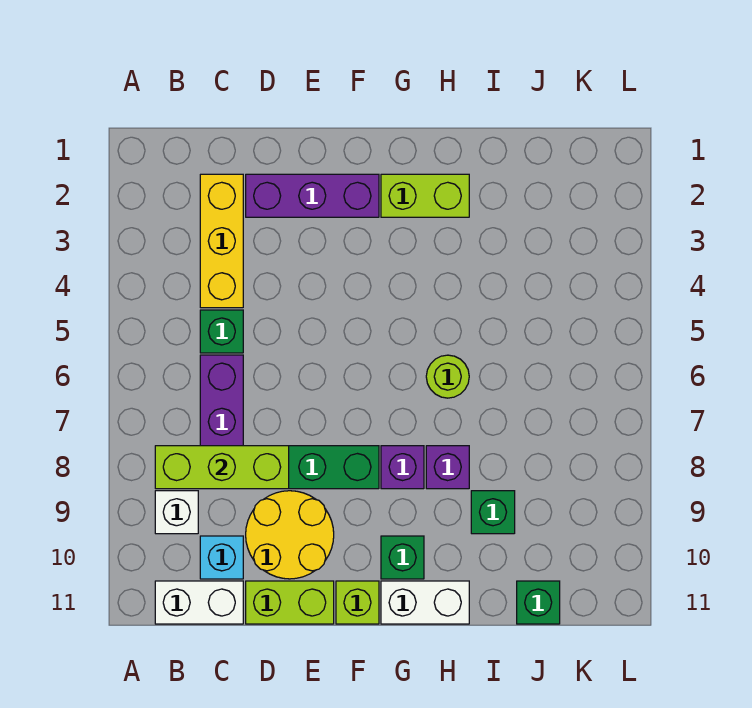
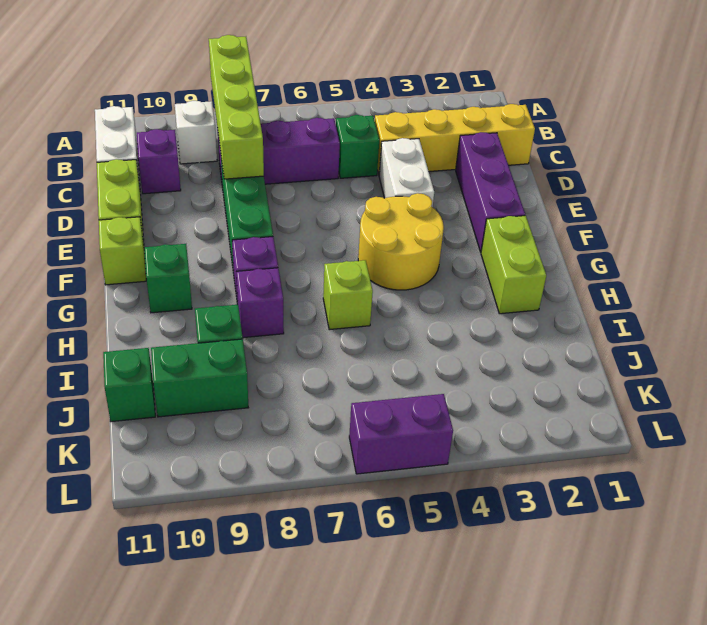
lime brick B8:D8 level 2 -> lime brick A8:D8 level 2
yellow brick C2:C4 level 1 -> yellow brick C1:C4 level 1
cyan brick C10 level 1 -> purple brick C10 level 1
yellow round brick D9:E10 level 1 -> yellow round brick F4:G5 level 1
white brick G11:H11 level 1 -> white brick D4:E4 level 1
lime round brick H6 level 1 -> lime brick H6 level 1
none -> green brick J9:J10 level 1
none -> purple brick L5:L6 level 1

